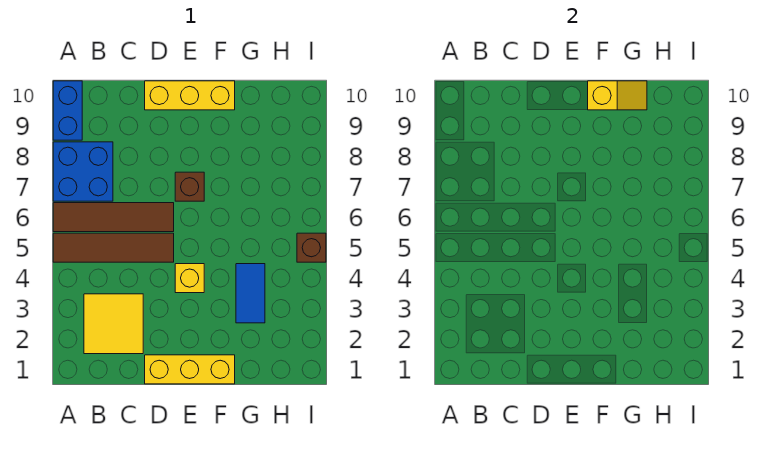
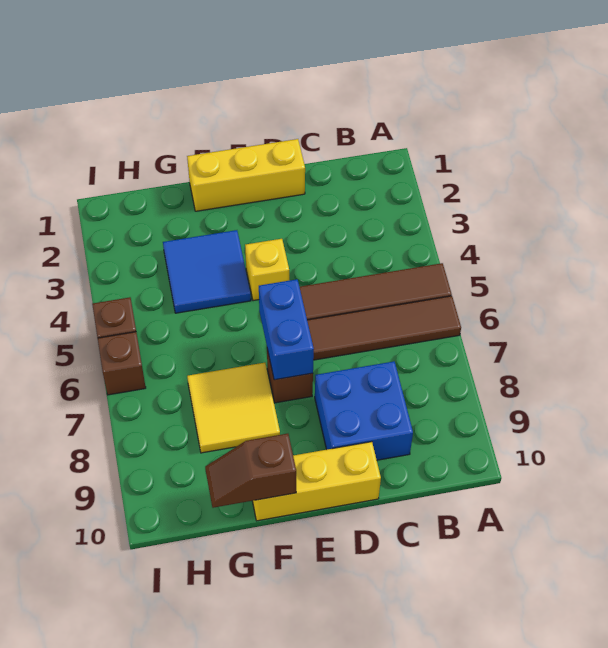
blue brick A7:B8 level 1 -> blue brick C8:D9 level 1
blue brick A9:A10 level 1 -> blue brick E6:E7 level 2
yellow tile B2:C3 level 1 -> yellow tile F7:G8 level 1
yellow slope F10:G10 level 2 top F -> brown slope F10:G10 level 2 top F
blue tile G3:G4 level 1 -> blue tile F3:G4 level 1
none -> brown brick I6 level 1

